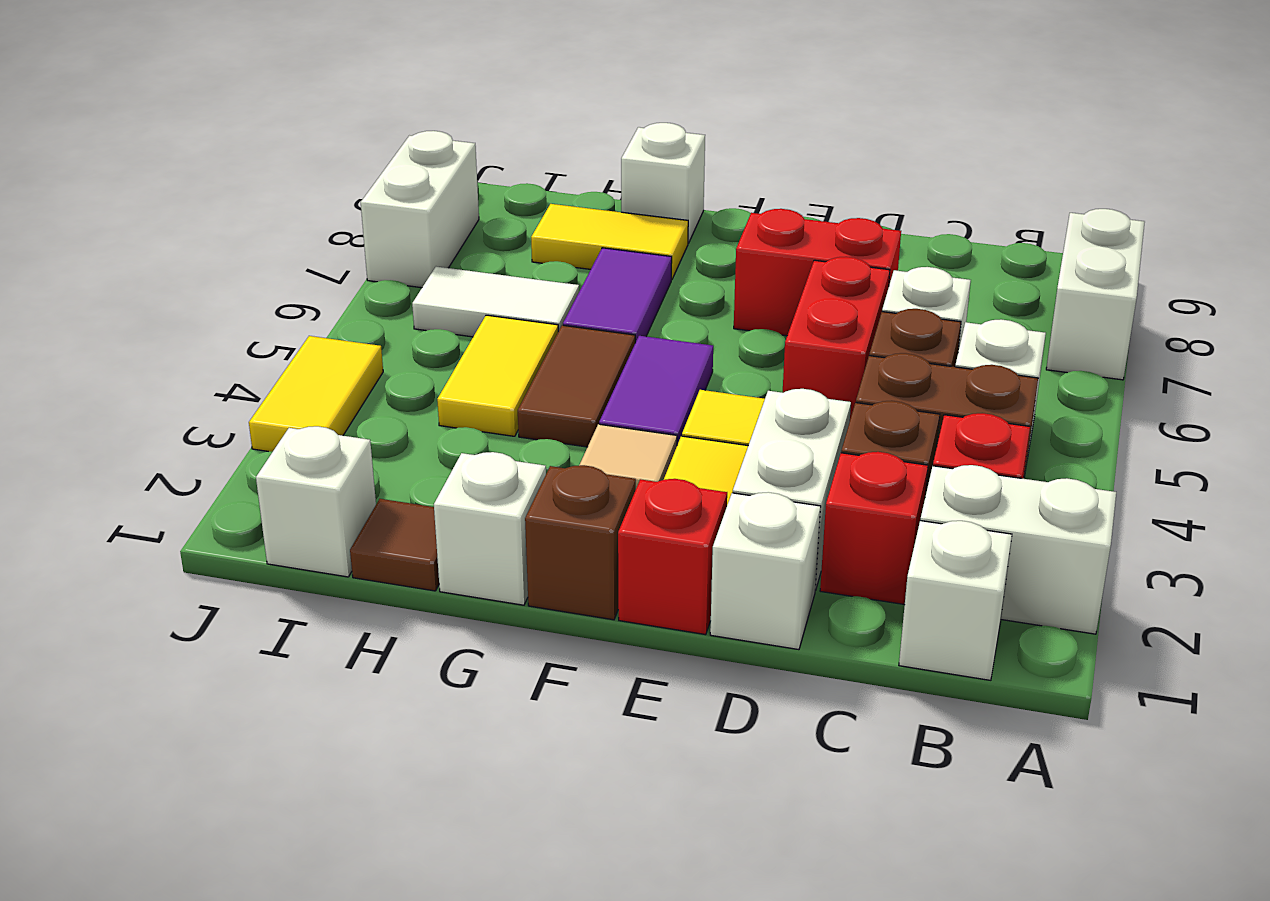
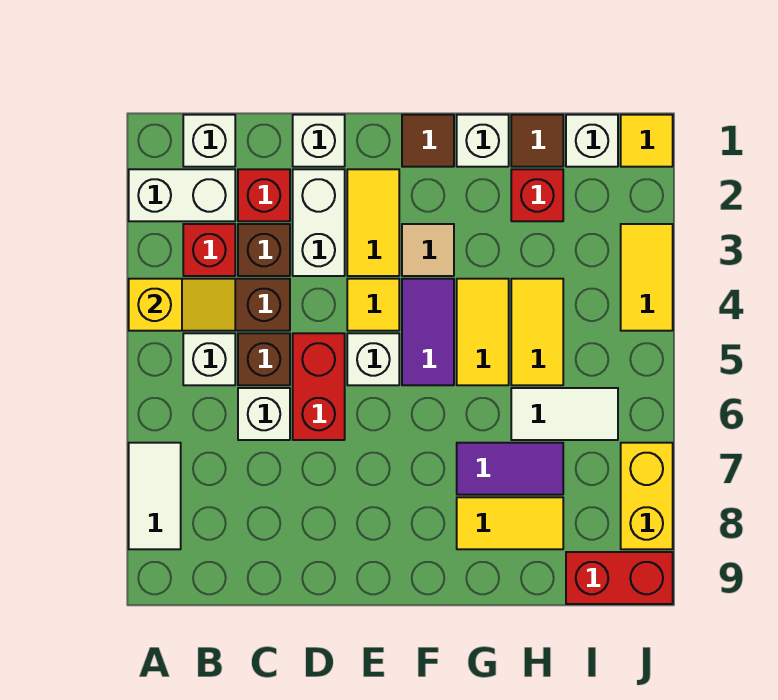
none -> yellow slope A4:B4 level 2 top A
white brick A7:A8 level 1 -> white tile A7:A8 level 1
red brick D7:E7 level 1 -> red brick I9:J9 level 1
red brick E1 level 1 -> red brick H2 level 1
brown brick F1 level 1 -> brown tile F1 level 1
brown tile G4:G5 level 1 -> yellow tile G4:G5 level 1
purple tile G6:G7 level 1 -> purple tile G7:H7 level 1
white brick G9 level 1 -> white brick E5 level 1
none -> yellow tile J1 level 1
white brick J7:J8 level 1 -> yellow brick J7:J8 level 1

